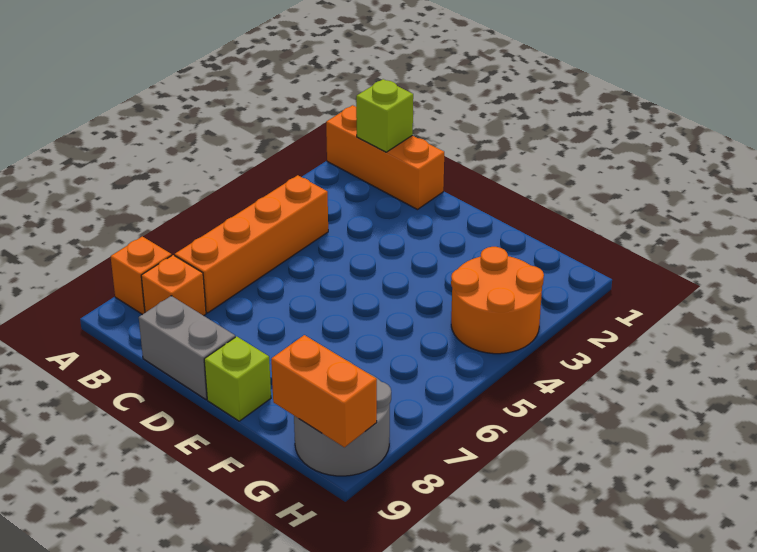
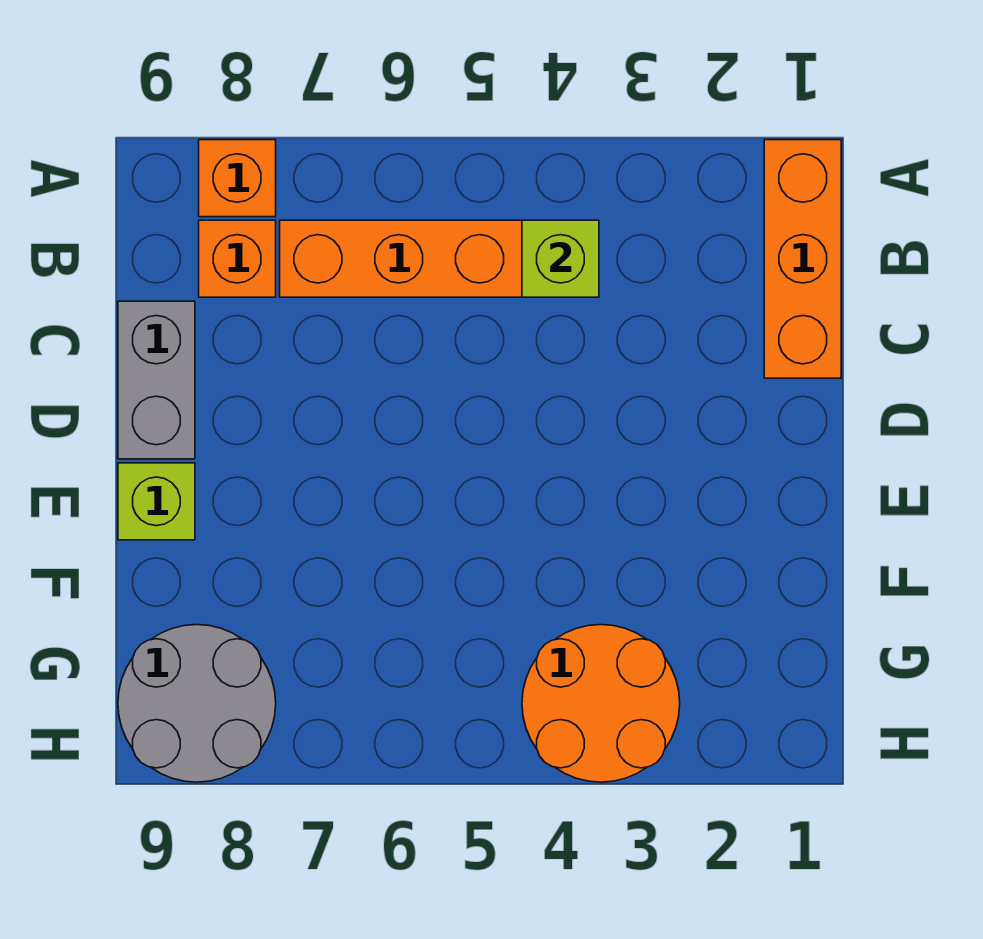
lime brick B1 level 2 -> lime brick B4 level 2
orange brick G9:H9 level 2 -> none

